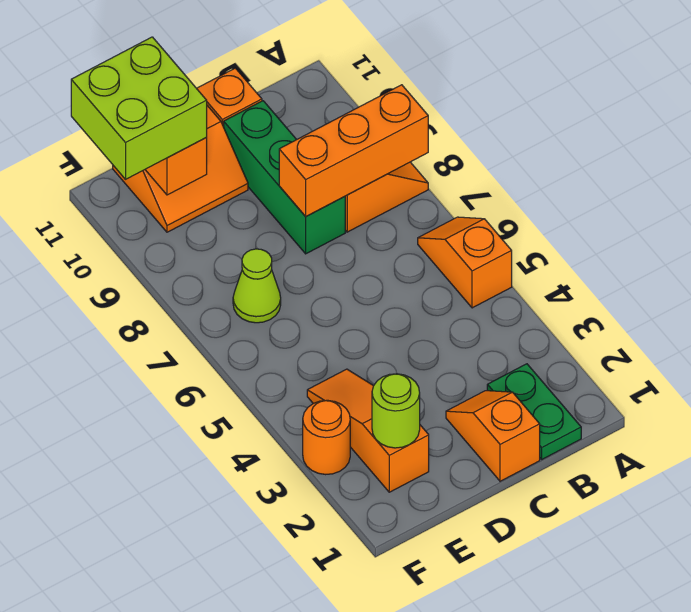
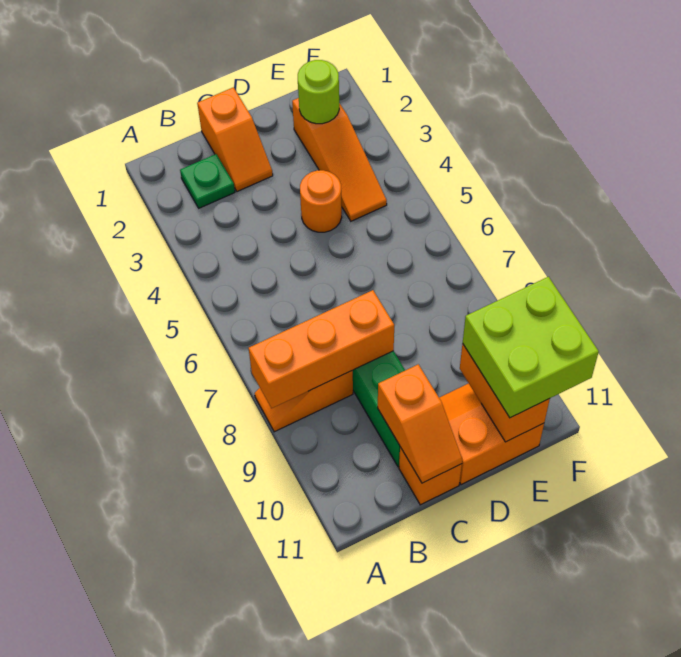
orange slope A5:A6 level 1 top 5 -> orange slope C10:C11 level 2 top 10
green plate B1:B2 level 1 -> green plate B2 level 1
lime cone E7 level 1 -> none
orange round brick F3 level 1 -> orange round brick D4 level 1

